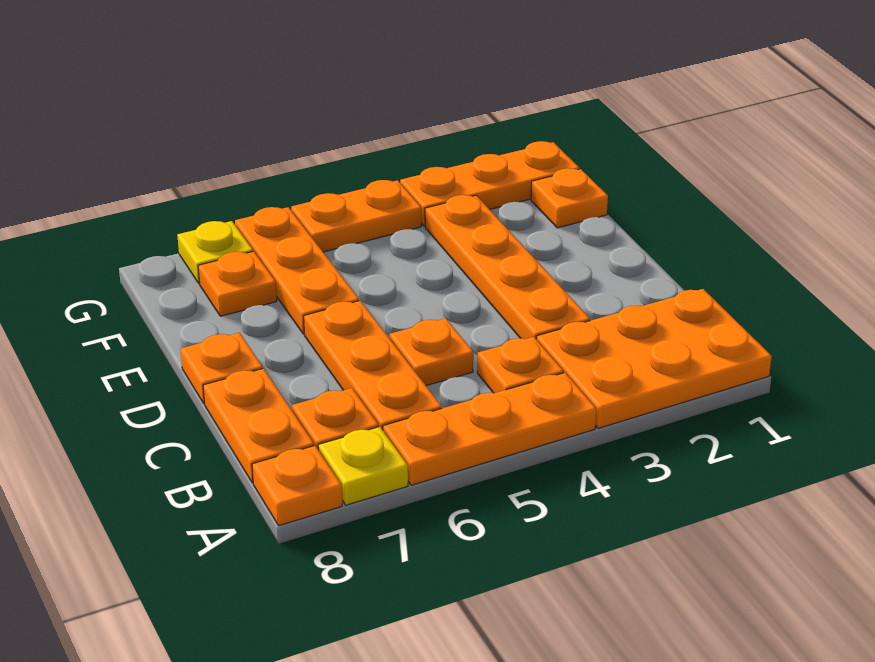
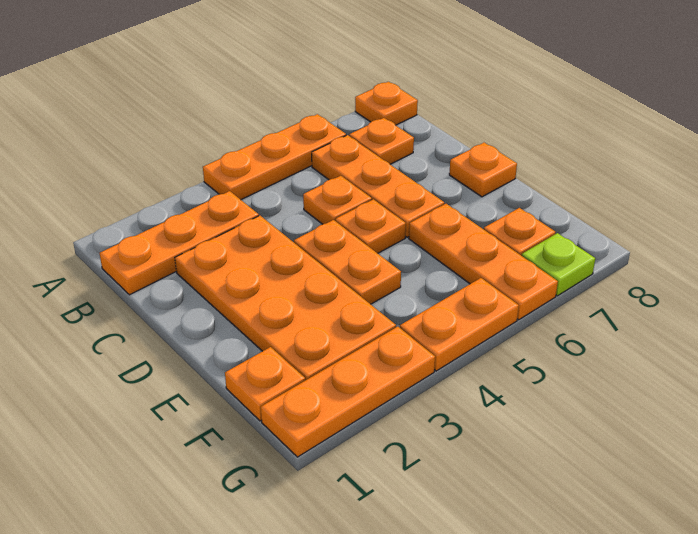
orange plate A1:B3 level 1 -> orange plate B1:B3 level 1
yellow plate A7 level 1 -> none
orange plate B4 level 1 -> orange plate D5 level 1
orange plate B8:C8 level 1 -> orange plate D4:E4 level 1
orange plate C3:F3 level 1 -> orange plate C2:F3 level 1
yellow plate G7 level 1 -> lime plate G7 level 1

